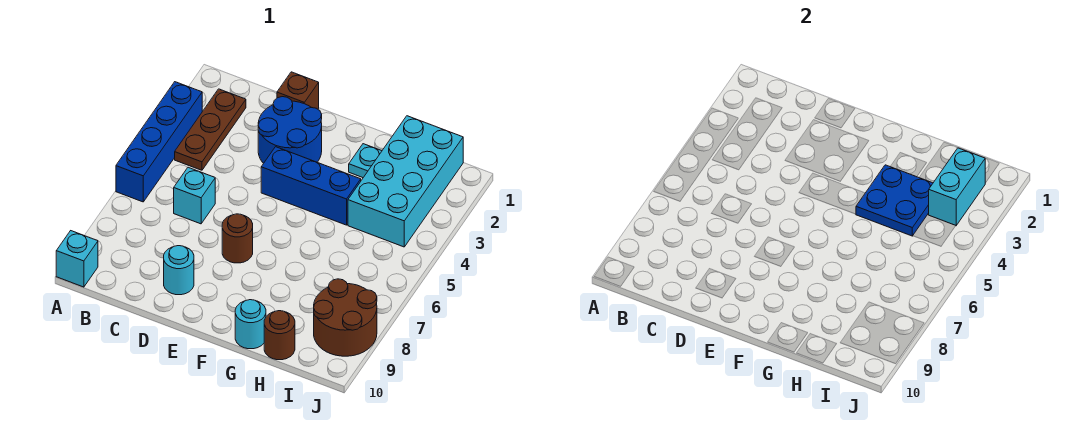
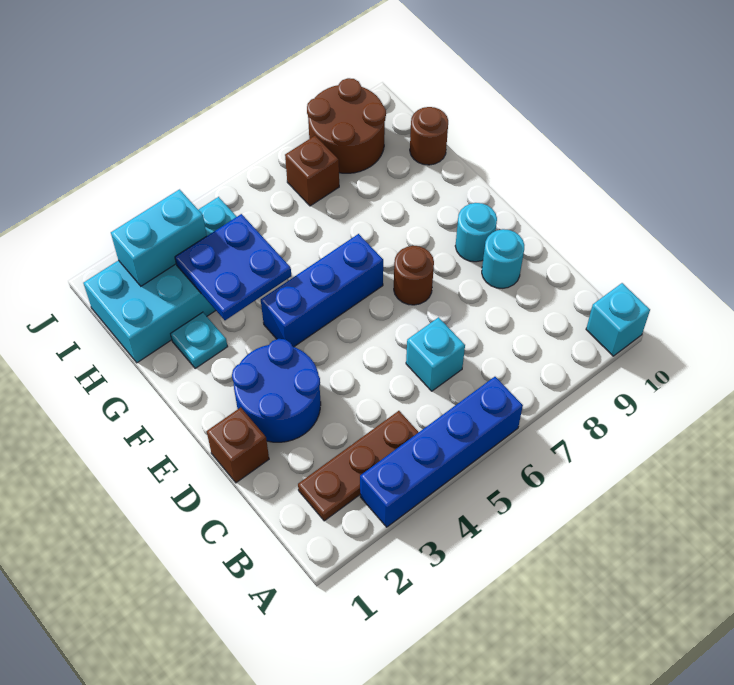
blue brick E4:G4 level 1 -> blue brick F4:F6 level 1
cyan round brick G10 level 1 -> cyan round brick E9 level 1
none -> brown brick I7 level 1

